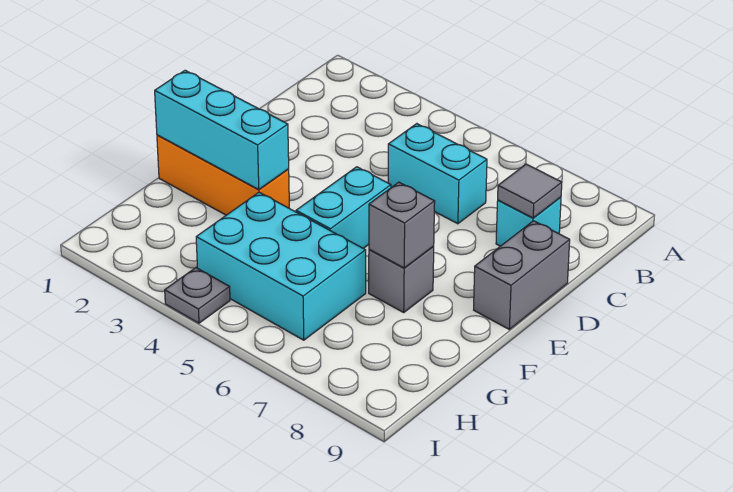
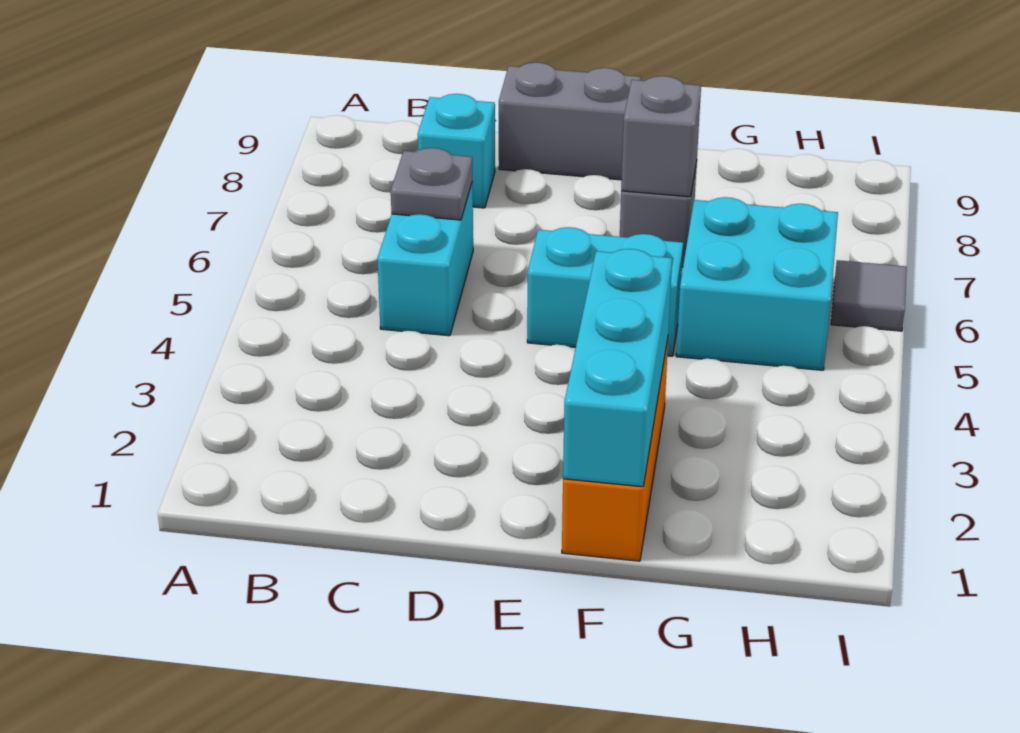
grey tile C8 level 2 -> grey tile I6 level 1
cyan brick G4:H6 level 1 -> cyan brick G5:H6 level 1
grey plate I4 level 1 -> grey plate C6 level 2

